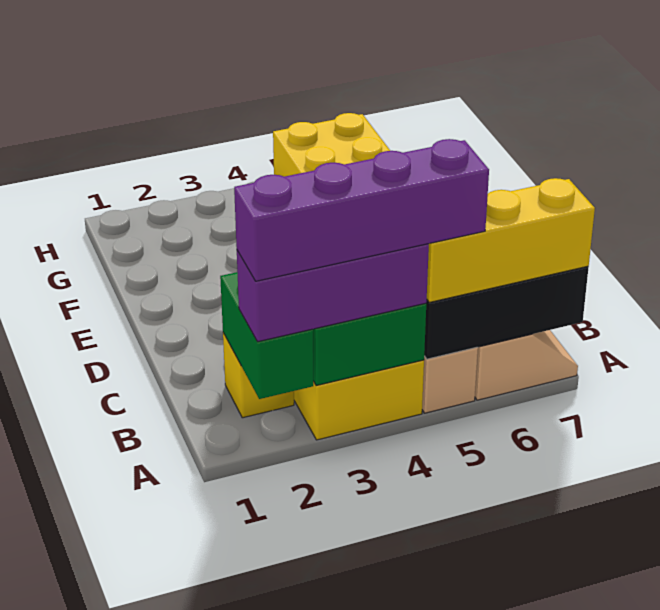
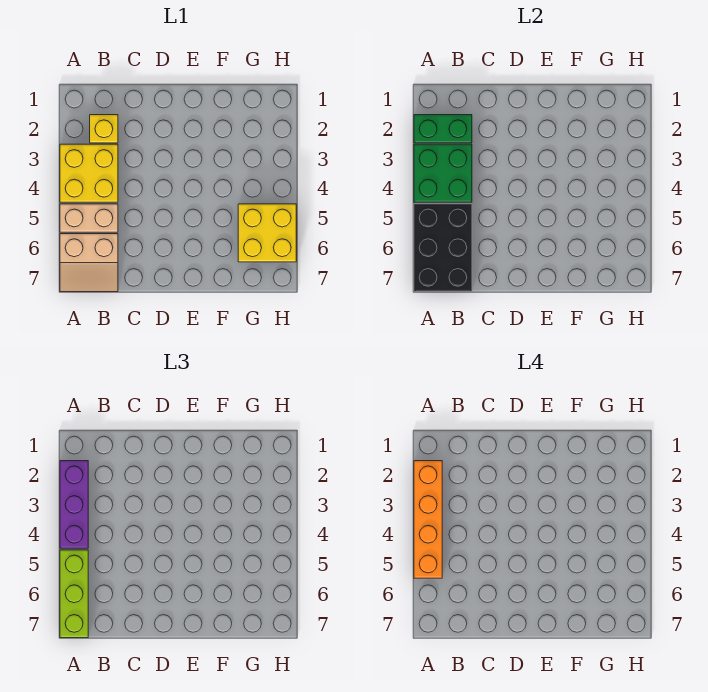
purple brick A2:A5 level 4 -> orange brick A2:A5 level 4
yellow brick A5:A7 level 3 -> lime brick A5:A7 level 3

